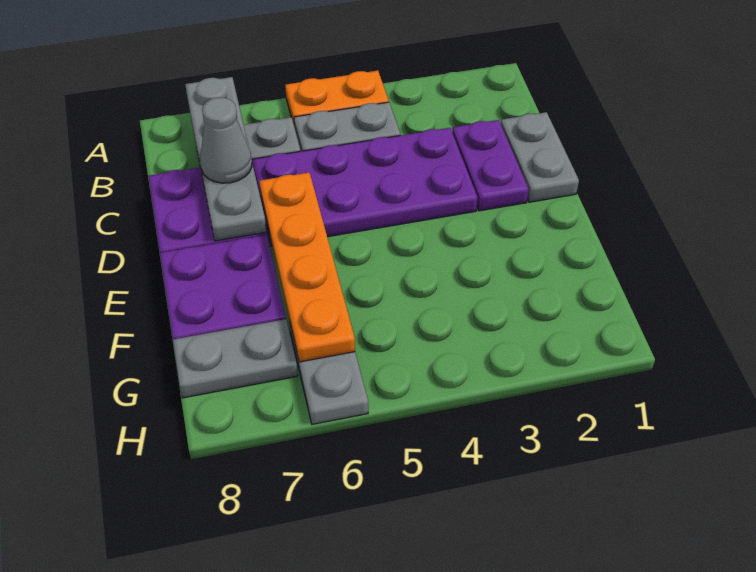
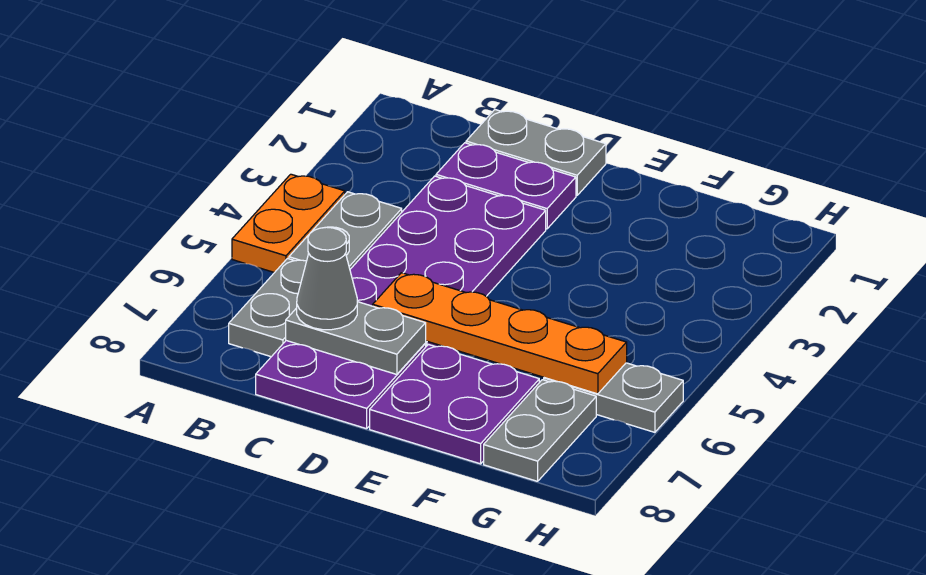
grey plate A7:D7 level 2 -> grey plate C7:D7 level 2

